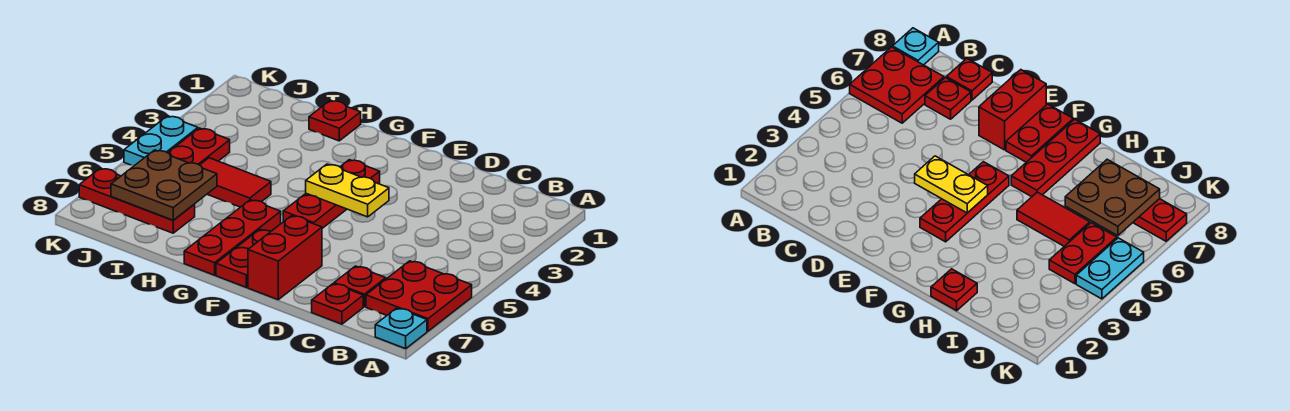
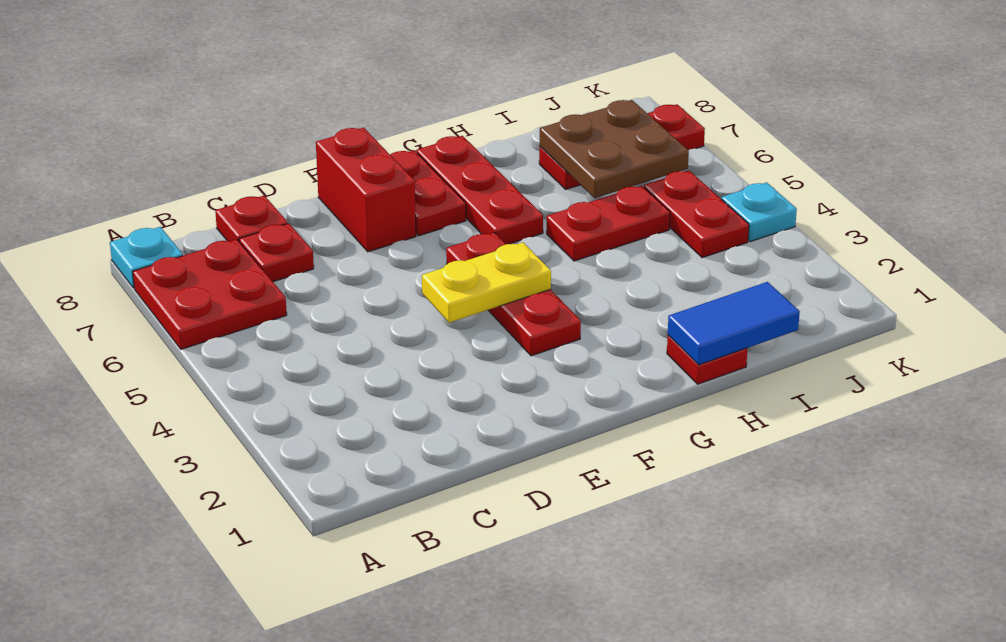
none -> blue tile H1:I1 level 2
red tile H5:I5 level 1 -> red plate H5:I5 level 1
cyan plate K4:K5 level 1 -> cyan plate K4 level 1

